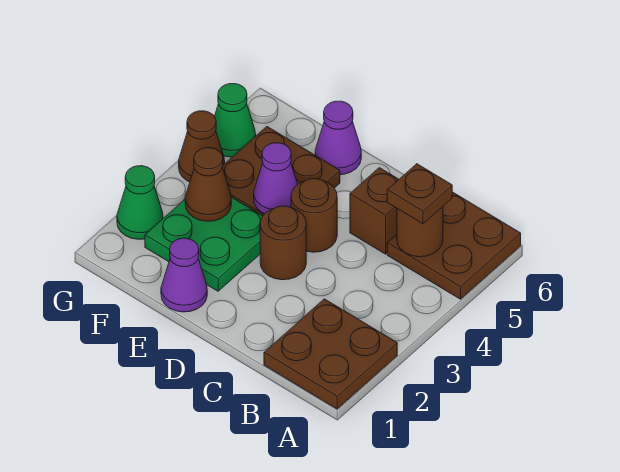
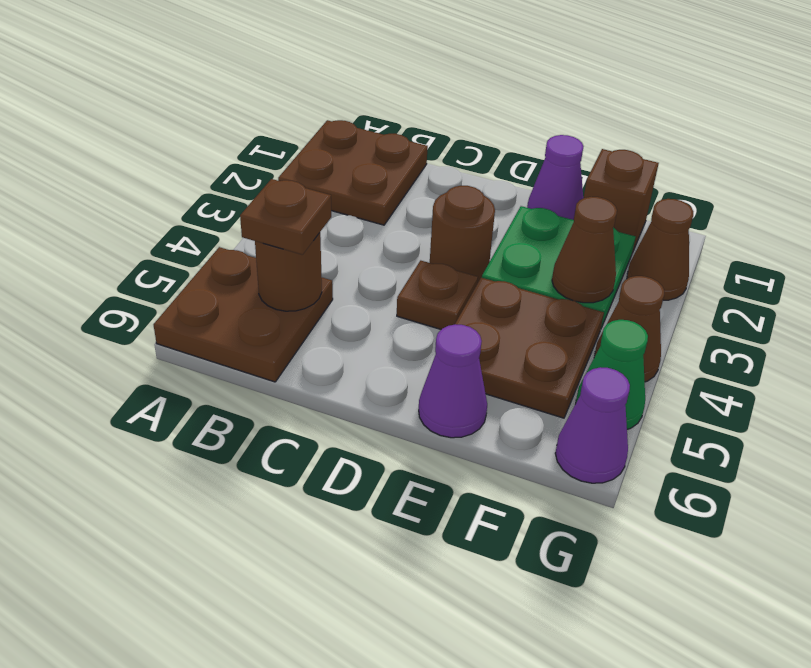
brown brick C5 level 1 -> brown brick F1 level 1
brown round brick D4 level 1 -> brown plate D4 level 1
purple cone E4 level 2 -> purple cone G6 level 1
green cone G2 level 1 -> brown cone G2 level 1

